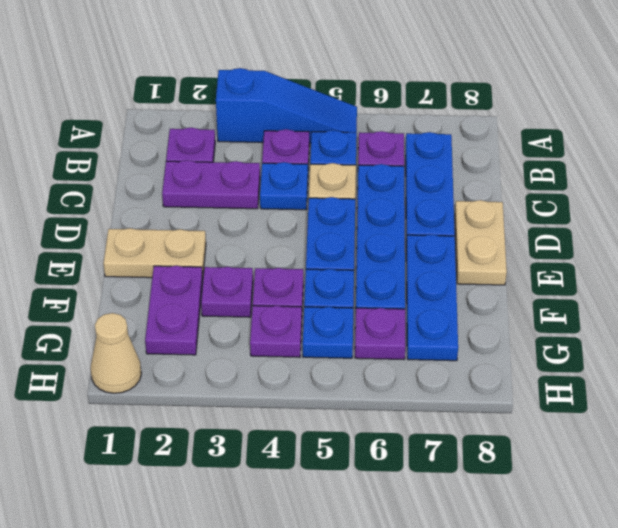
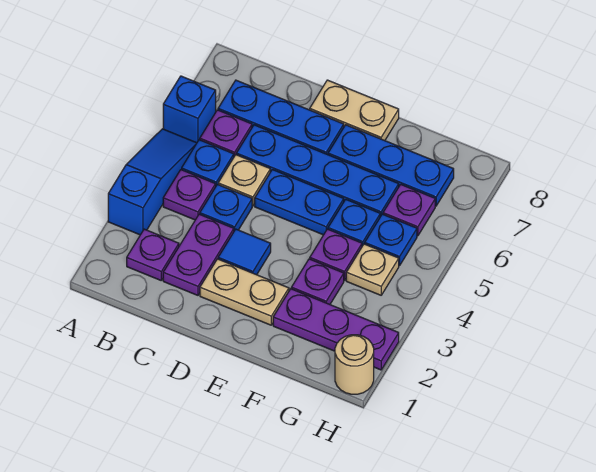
none -> blue brick A6 level 1
none -> blue tile D3 level 1
tan plate E1:E2 level 1 -> tan plate D2:E2 level 1
purple plate F2:G2 level 1 -> purple plate F2:H2 level 1
purple plate G4 level 1 -> tan plate G4 level 1
tan cone H1 level 1 -> tan round brick H1 level 1

